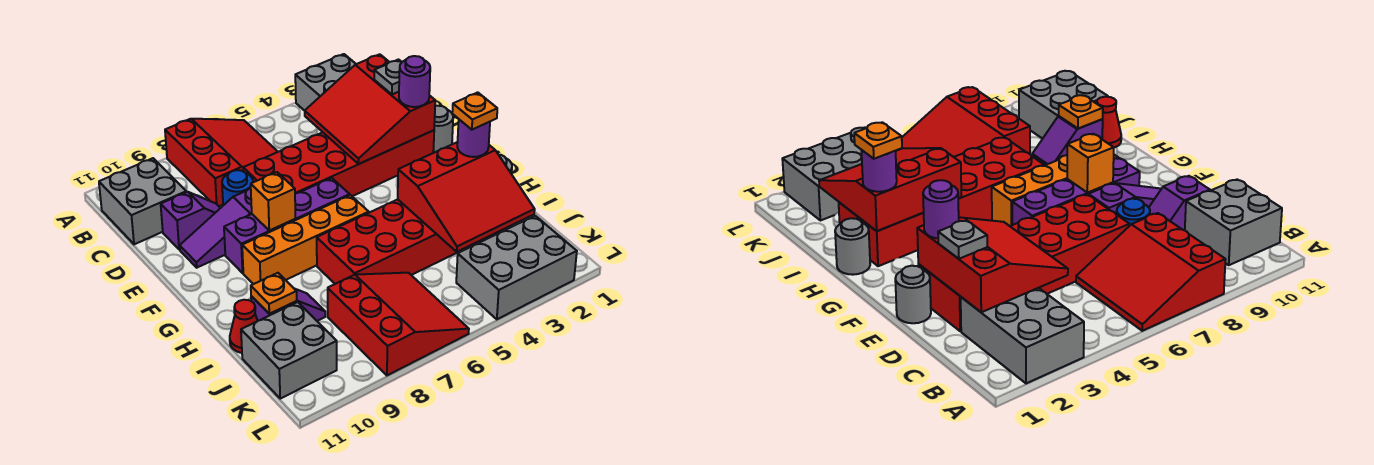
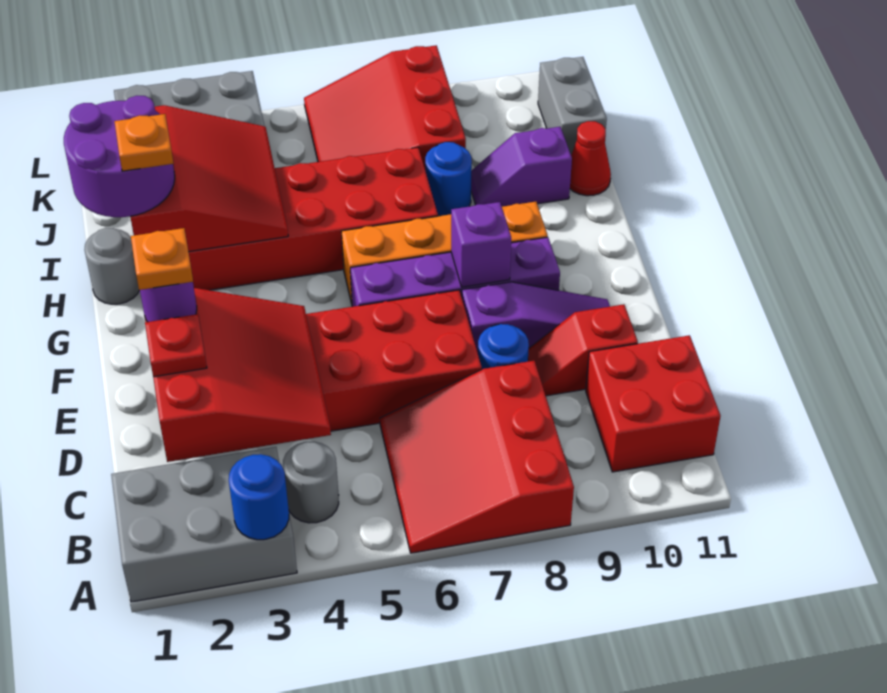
grey brick A2:C3 level 1 -> grey brick A1:B3 level 1
none -> blue round brick A3 level 2
grey brick B10:C11 level 1 -> red brick B10:C11 level 1
grey plate D2 level 3 -> red plate D2 level 3
purple slope D9:D10 level 1 top 10 -> red slope D9:D10 level 1 top 10
grey round brick E1 level 1 -> grey round brick B4 level 1
orange brick F8 level 2 -> purple brick F8 level 2
red slope H2:J4 level 2 top H -> red slope H2:J4 level 2 top 2
purple round brick H2 level 3 -> purple round brick H1:I2 level 3
none -> blue round brick I8 level 1
orange plate I10 level 2 -> orange plate E2 level 4
grey brick J10:K11 level 1 -> grey brick J11:K11 level 1

